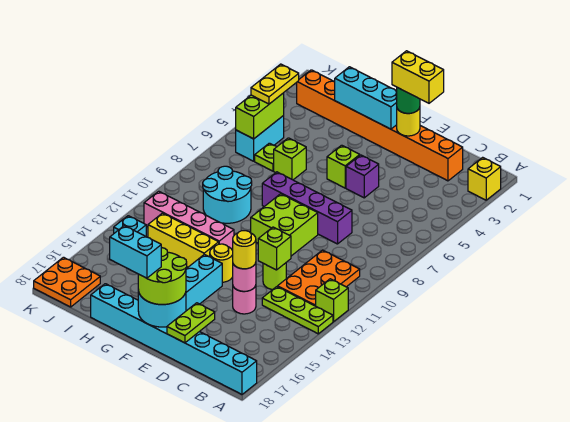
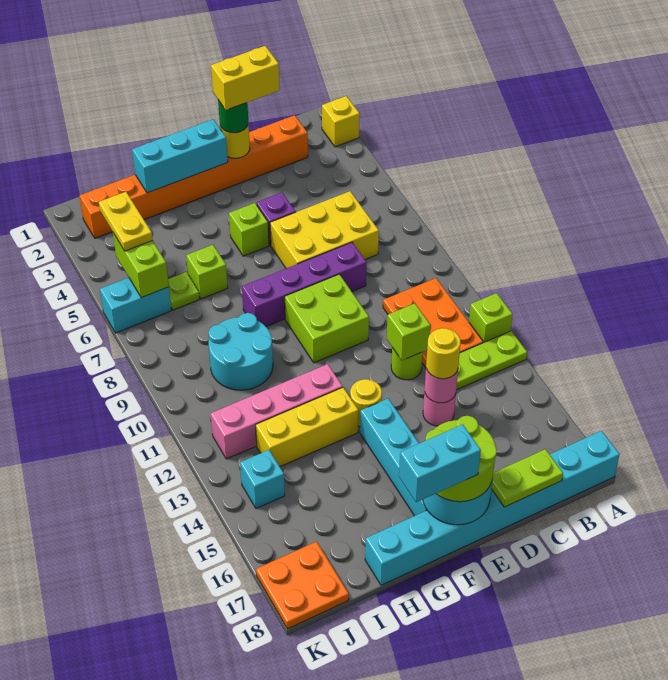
none -> yellow brick C6:E7 level 1
lime plate D17:D18 level 2 -> lime plate C18:D18 level 2
cyan brick J5:J6 level 1 -> cyan brick J6:K6 level 1

